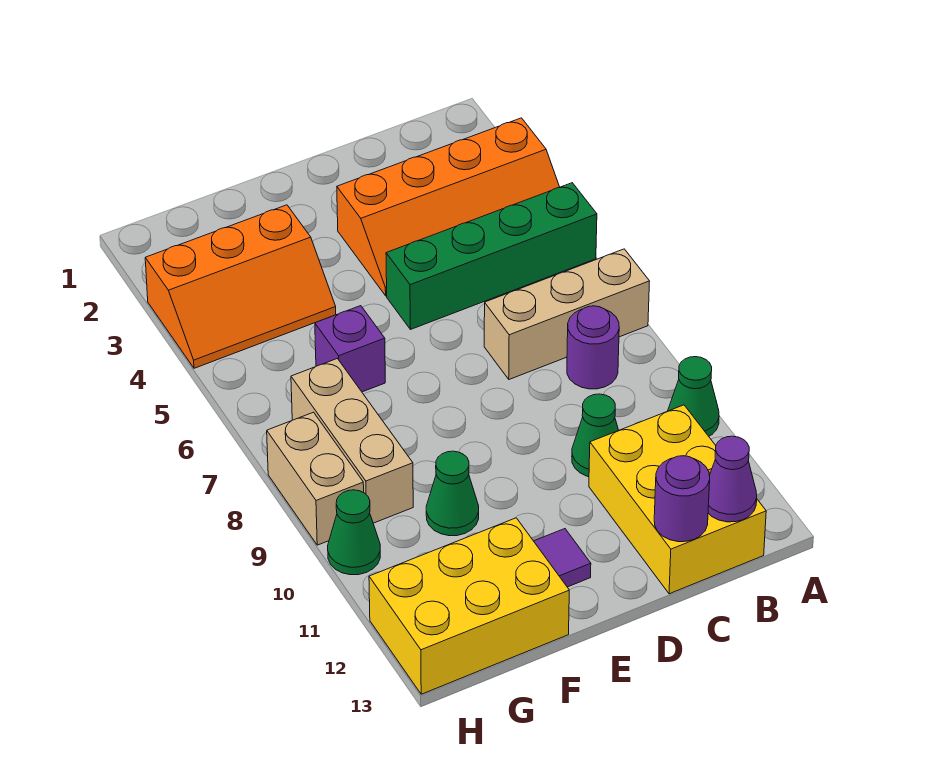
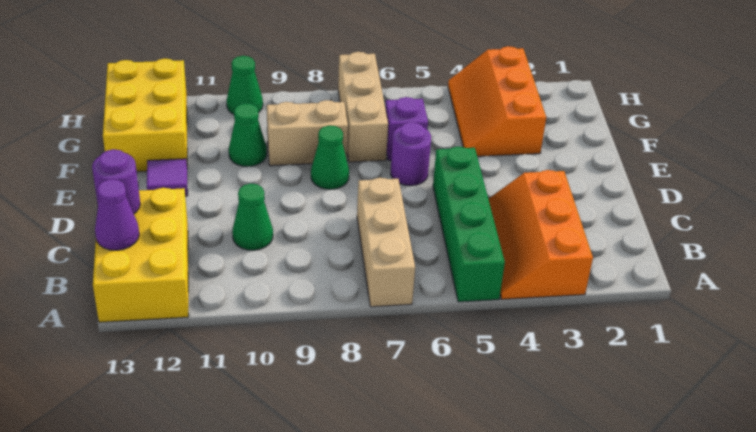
orange slope A3:D4 level 1 top 3 -> orange slope A3:C4 level 1 top 3
green cone A10 level 1 -> green cone E8 level 1
purple round brick B8 level 1 -> purple round brick E6 level 1
yellow brick B11:C13 level 1 -> yellow brick A12:C13 level 1
tan brick G7:G9 level 1 -> tan brick F7:H7 level 1
tan brick H8:H9 level 1 -> tan brick F8:F9 level 1

